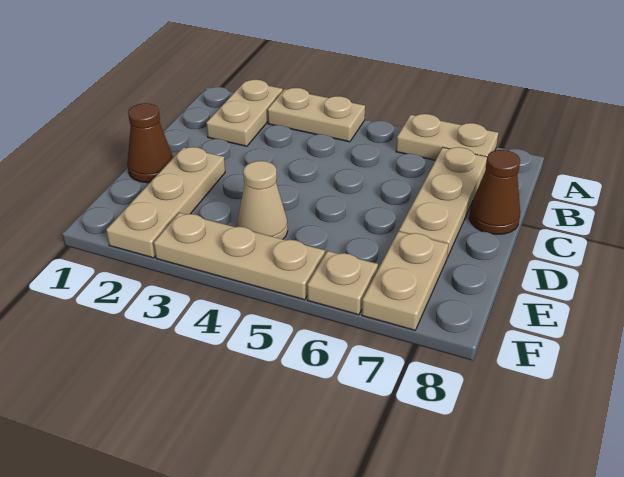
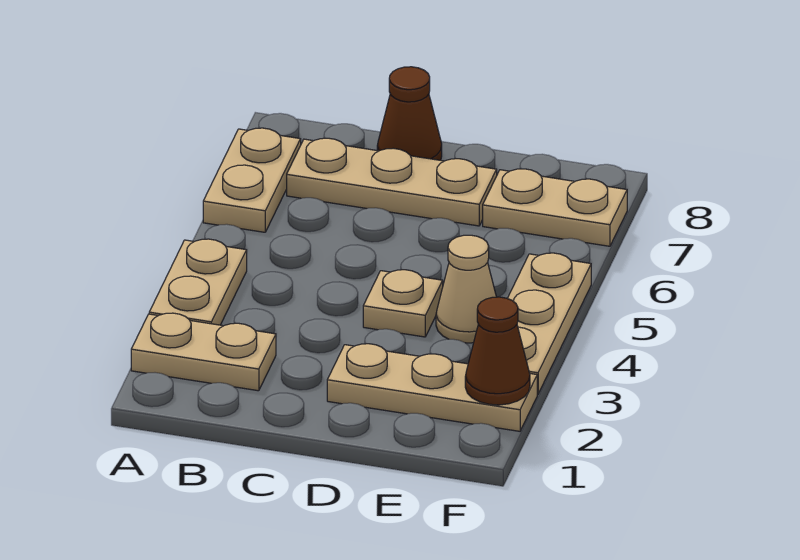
brown cone D1 level 1 -> brown cone F2 level 2
tan plate F6 level 1 -> tan plate D4 level 1

